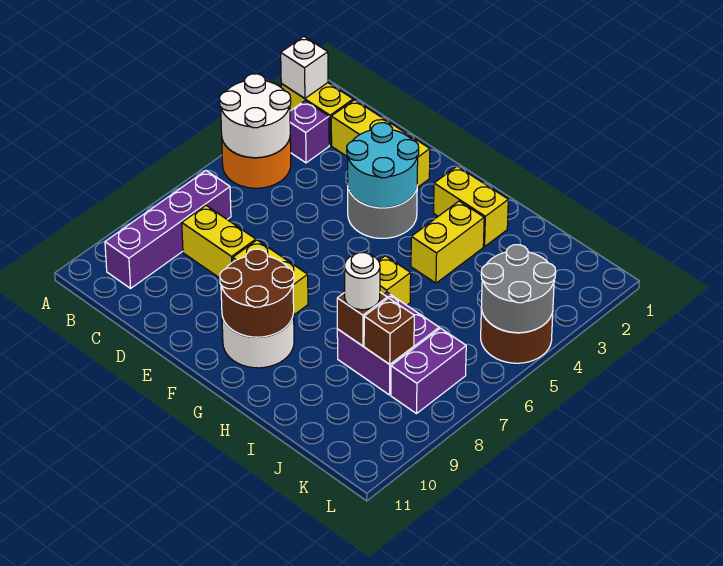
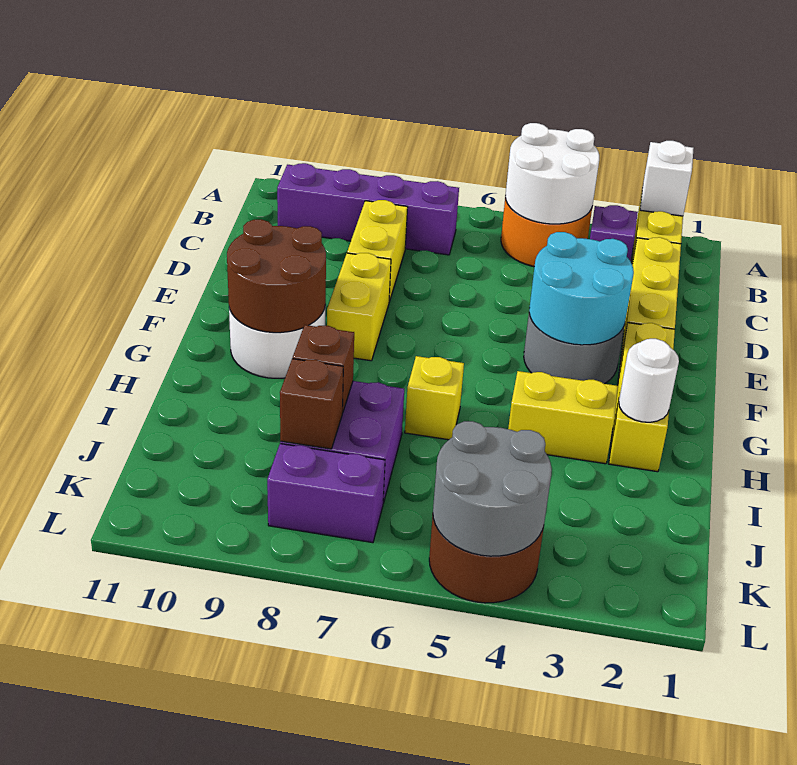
yellow brick G2:H2 level 1 -> yellow brick F2:H2 level 1
white round brick I8 level 3 -> white round brick H2 level 2

